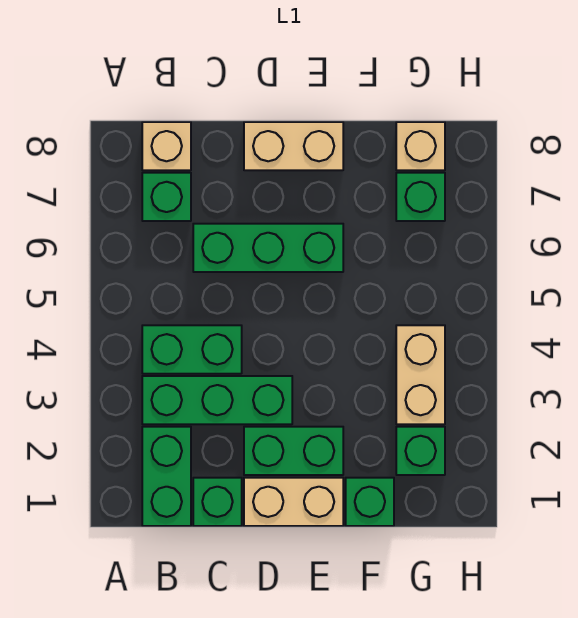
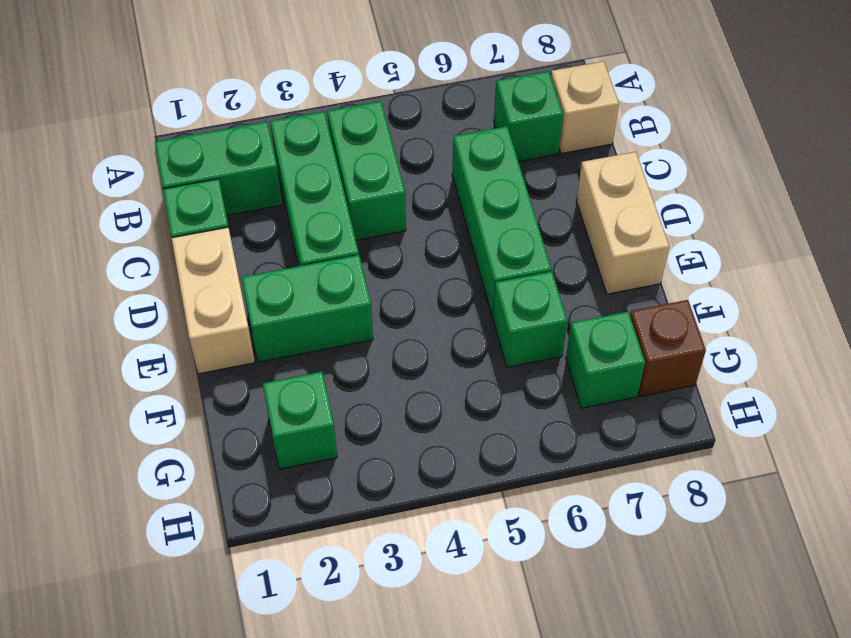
green brick D2:E2 level 1 -> green brick E2:E3 level 1
green brick F1 level 1 -> green brick F6 level 1
tan brick G3:G4 level 1 -> none
tan brick G8 level 1 -> brown brick G8 level 1

